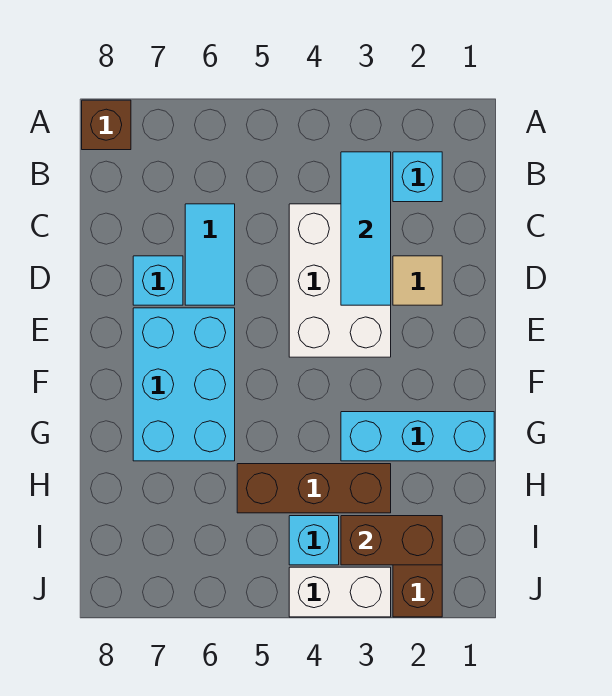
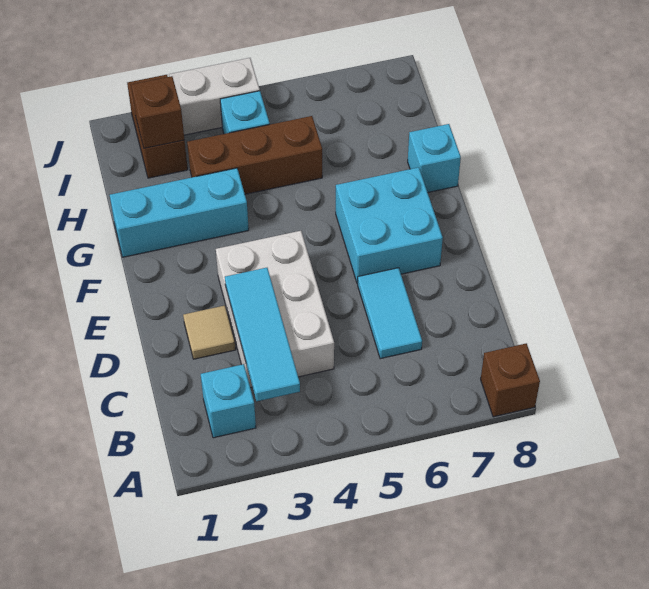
cyan brick D7 level 1 -> cyan brick G8 level 1
cyan brick E6:G7 level 1 -> cyan brick E6:F7 level 1
brown brick I2:I3 level 2 -> brown brick I2 level 2

